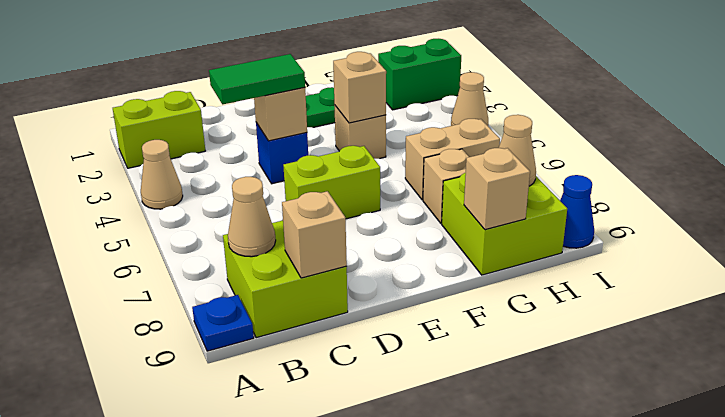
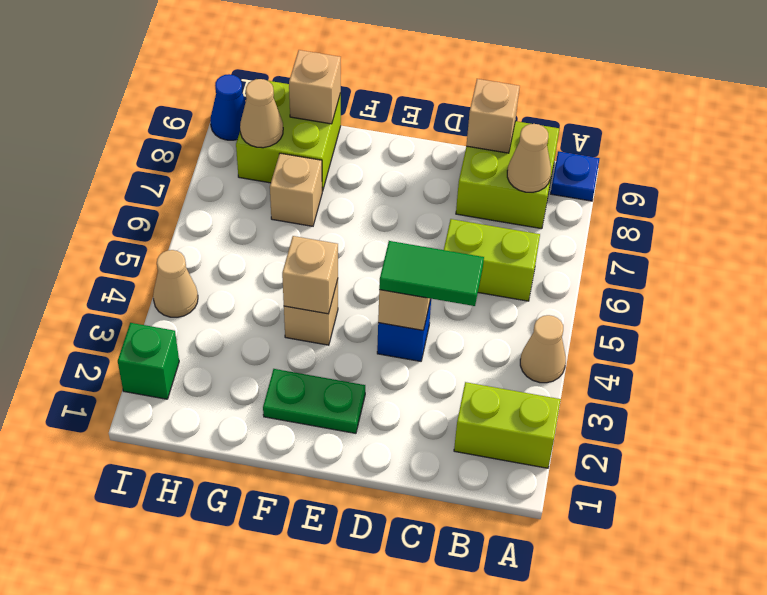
lime brick D6:E6 level 1 -> lime brick B6:C6 level 1
tan brick G6:H6 level 1 -> none
green brick H2:I2 level 1 -> green brick I2 level 1

